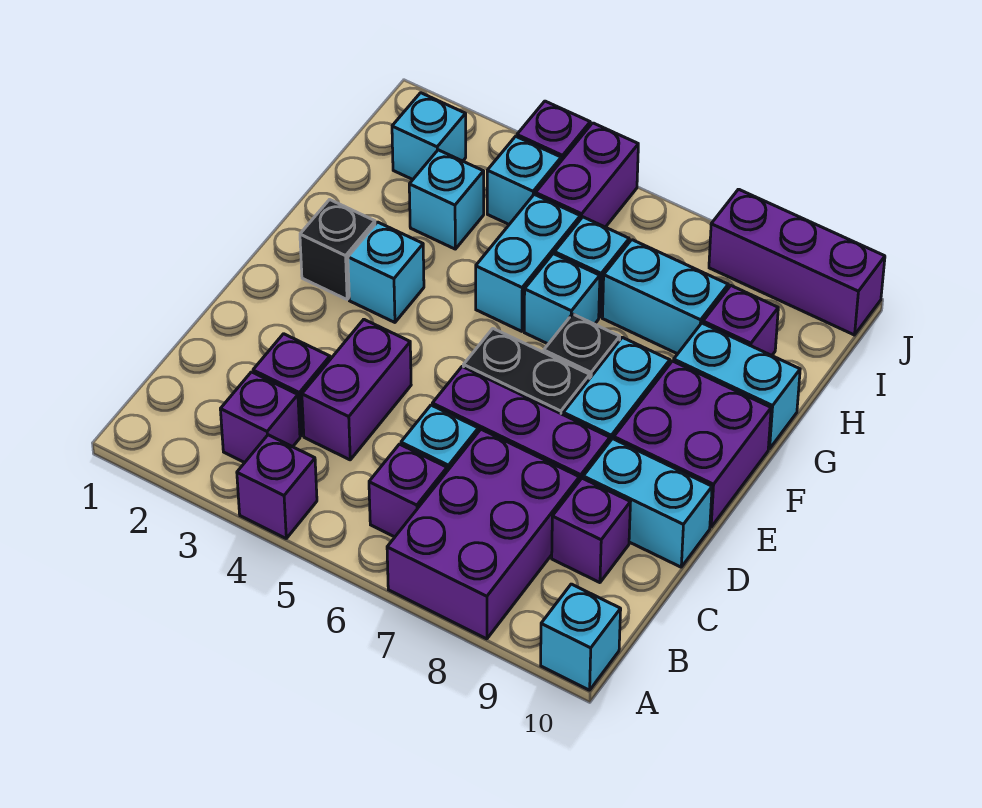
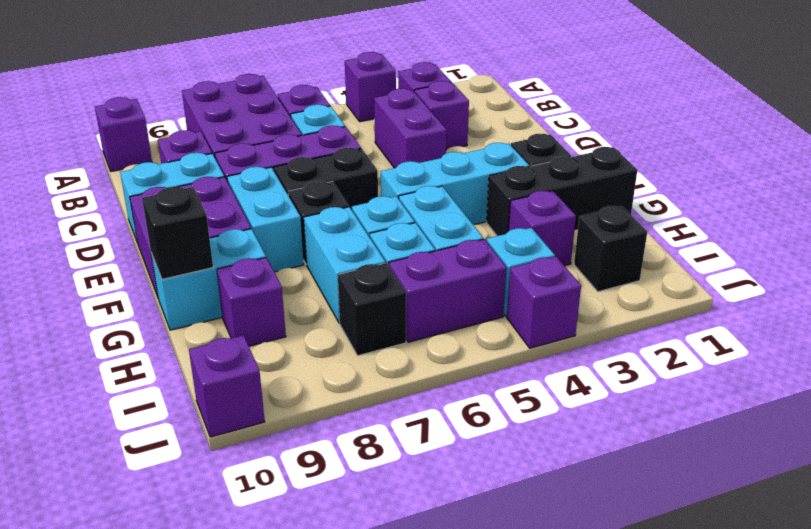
cyan brick A10 level 1 -> purple brick A10 level 1
cyan brick F3 level 1 -> cyan brick F3:F5 level 1
none -> black brick G1:G3 level 1
none -> black brick G10 level 2
cyan brick H3 level 1 -> purple brick H3 level 1
cyan brick H7:H8 level 1 -> cyan brick G7:H7 level 1
cyan brick I2 level 1 -> black brick I2 level 1
purple brick I5:J5 level 1 -> purple brick I5:I6 level 1
none -> black brick I7 level 1
purple brick J8:J10 level 1 -> purple brick J10 level 1

